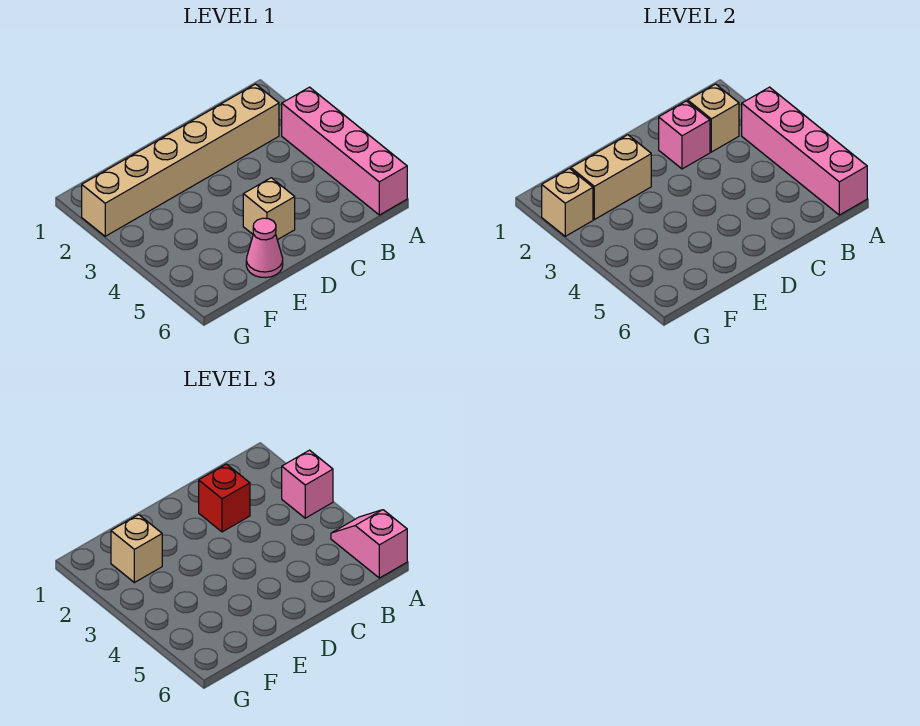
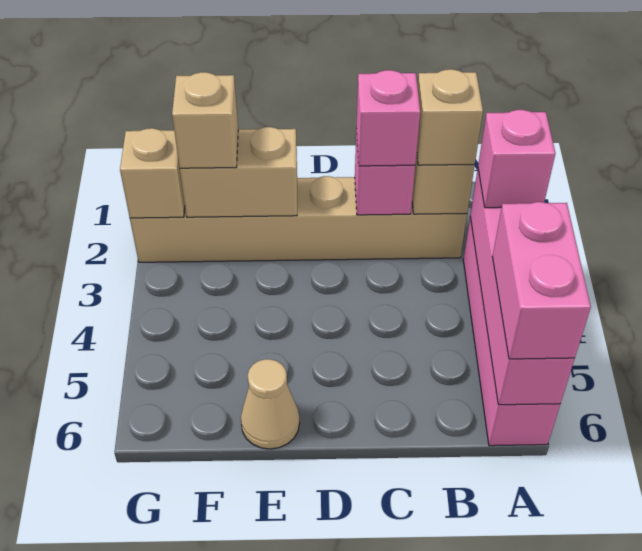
pink slope A5:A6 level 3 top 6 -> pink brick A5:A6 level 3
red brick C2 level 3 -> pink brick C2 level 3
tan brick D5 level 1 -> tan brick B2 level 3
pink cone E6 level 1 -> tan cone E6 level 1

